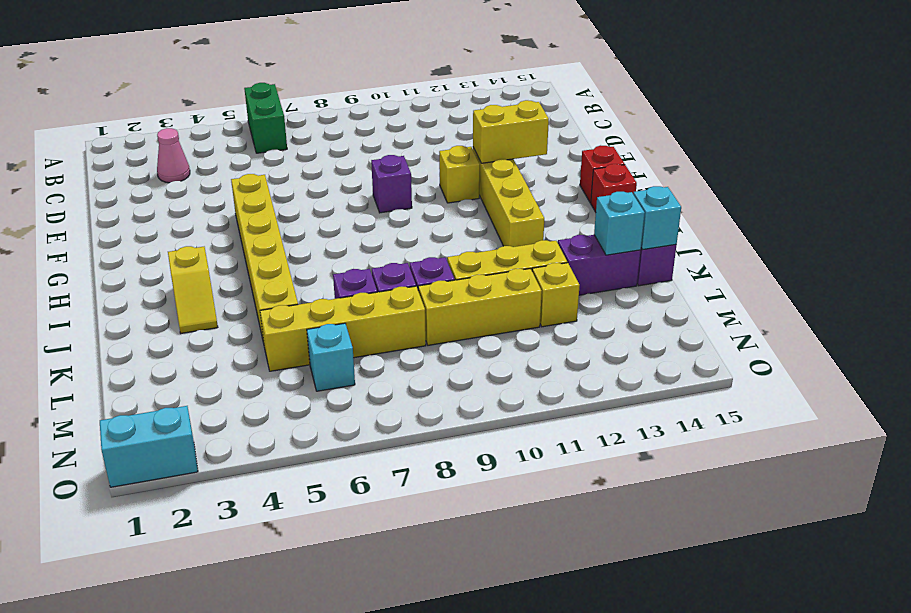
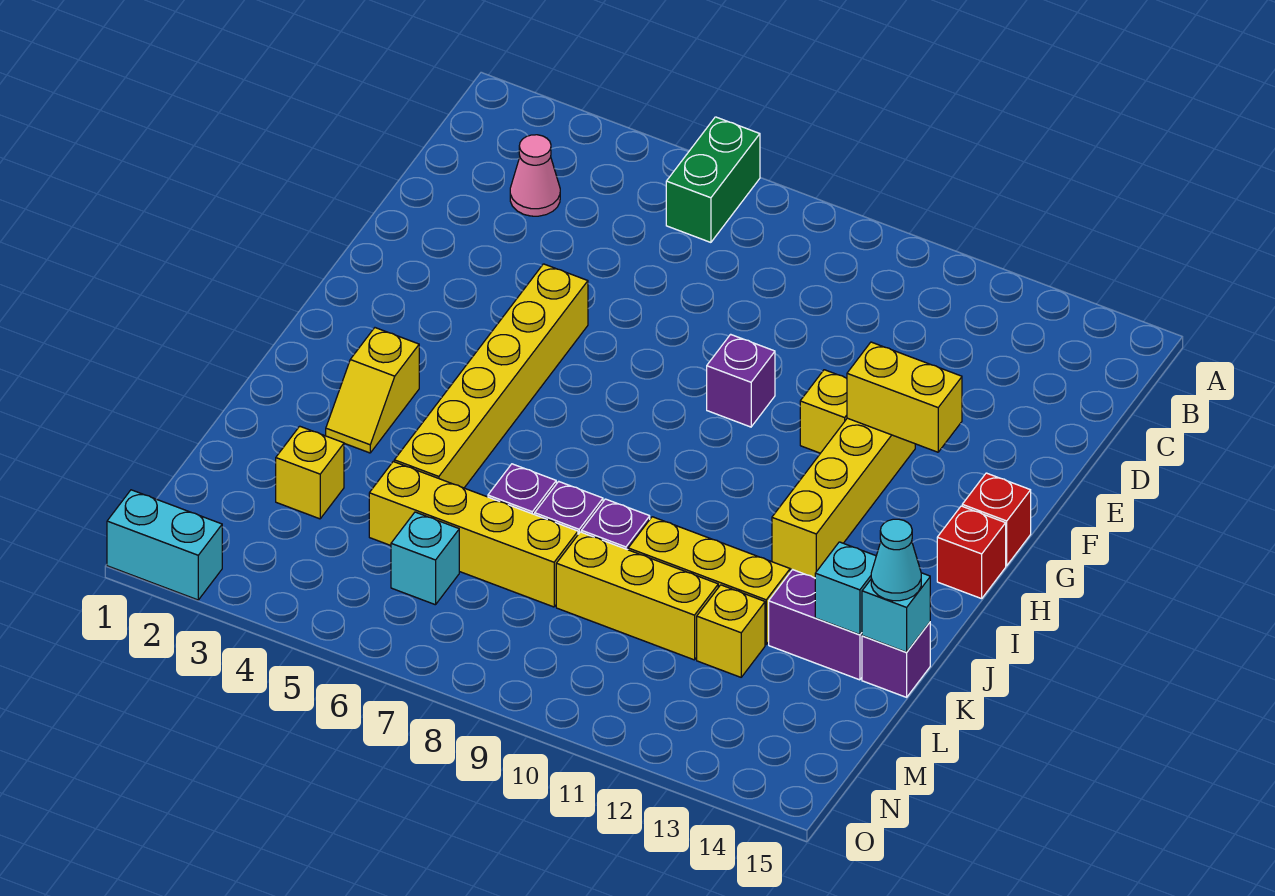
none -> cyan cone K15 level 3
none -> yellow brick L3 level 1

